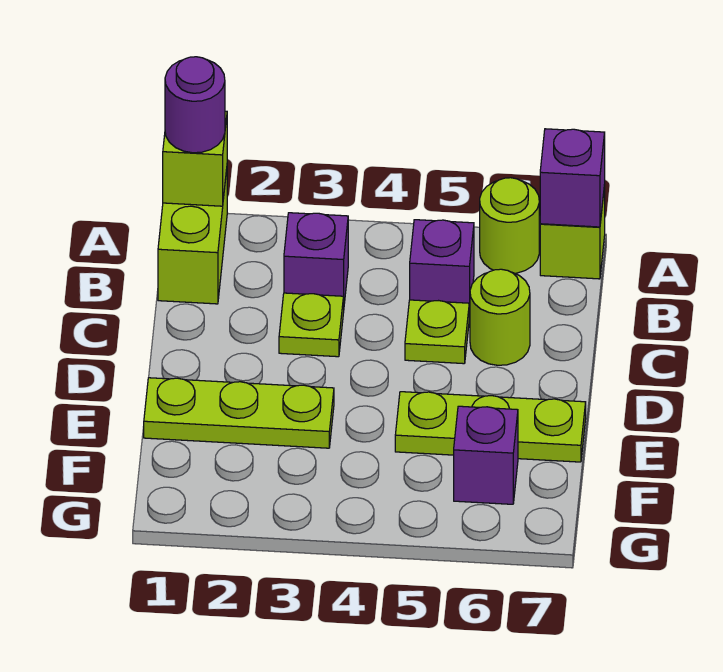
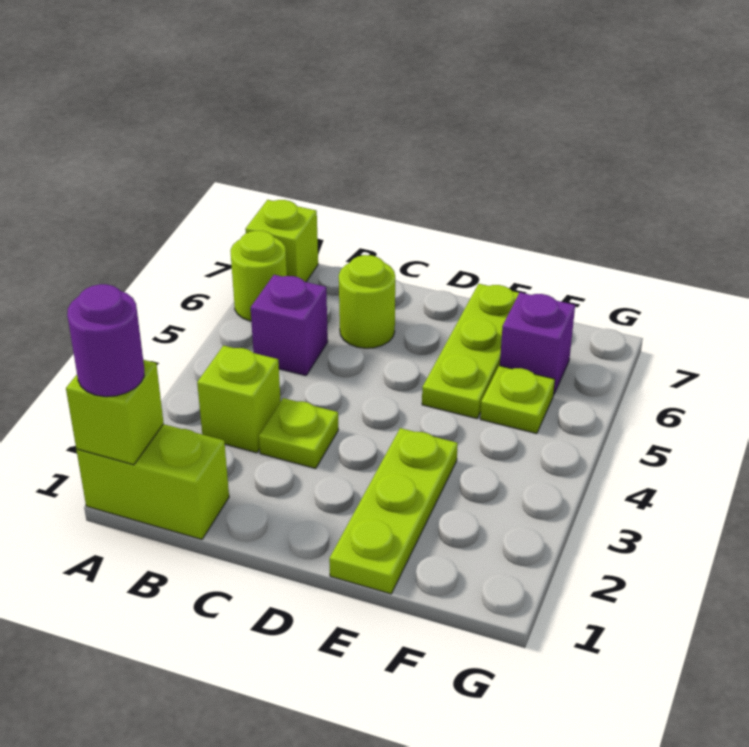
purple brick A7 level 2 -> none
purple brick B3 level 1 -> lime brick B3 level 1
lime plate C5 level 1 -> lime plate F5 level 1

